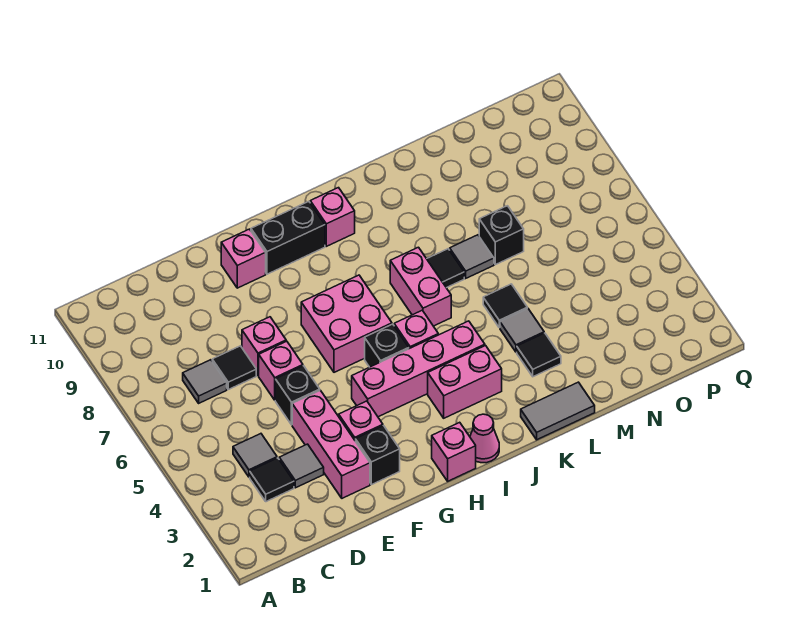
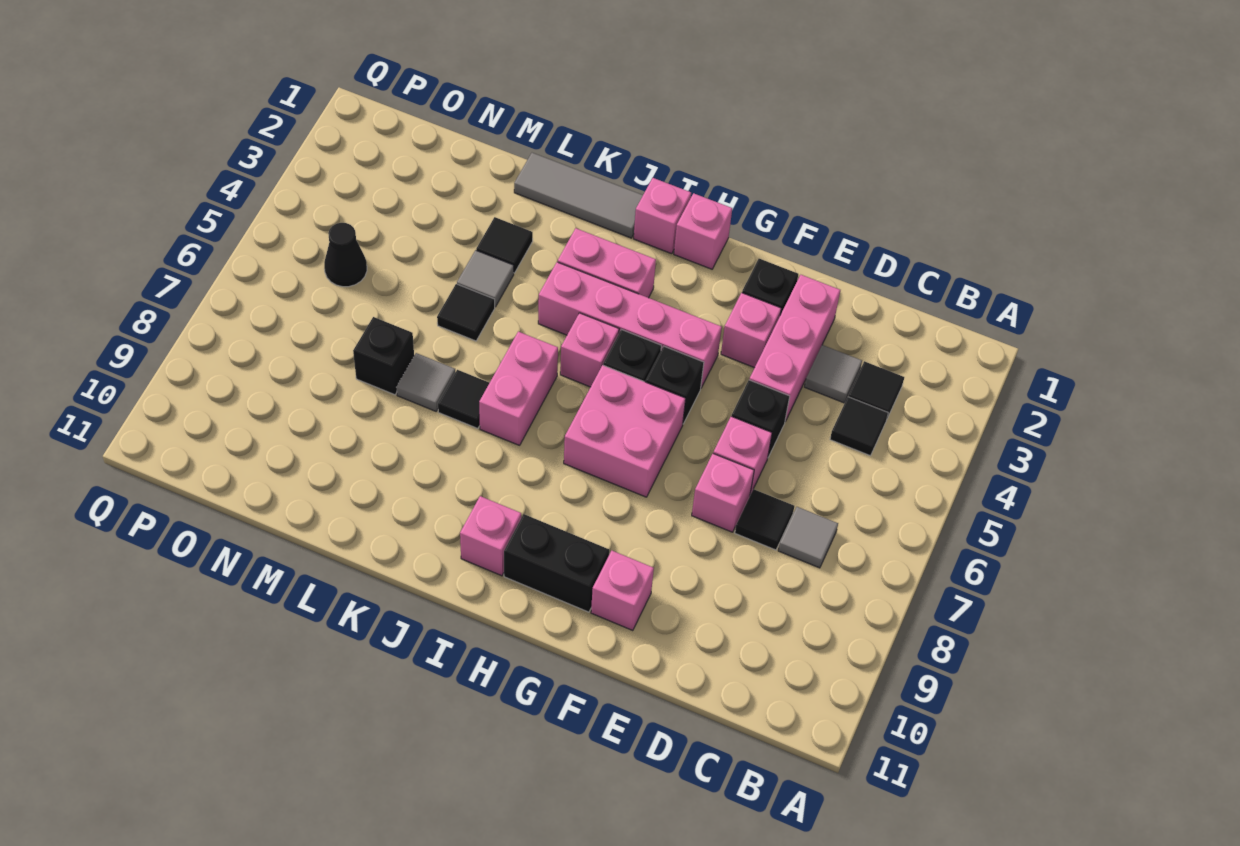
grey tile C4 level 1 -> black tile C4 level 1
none -> black brick G5 level 1
pink cone I1 level 1 -> pink brick I1 level 1
grey tile K1:L1 level 1 -> grey tile J1:L1 level 1
none -> black cone O5 level 1

